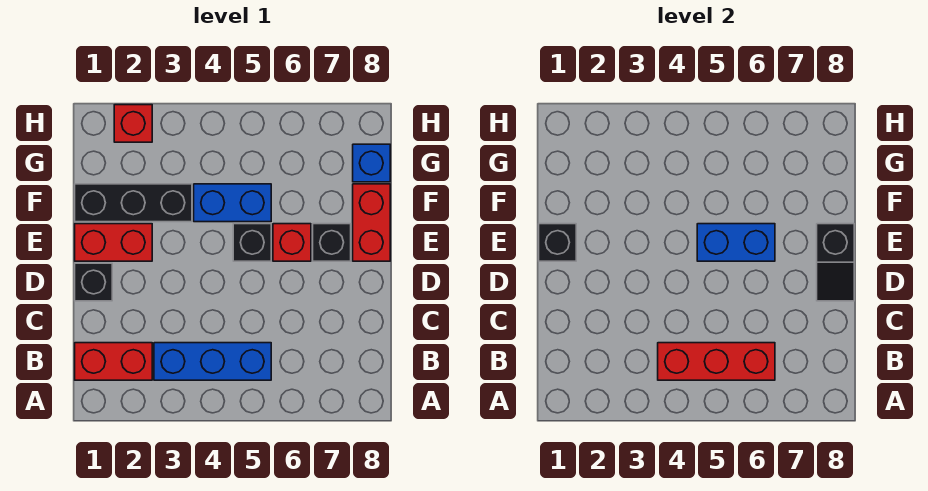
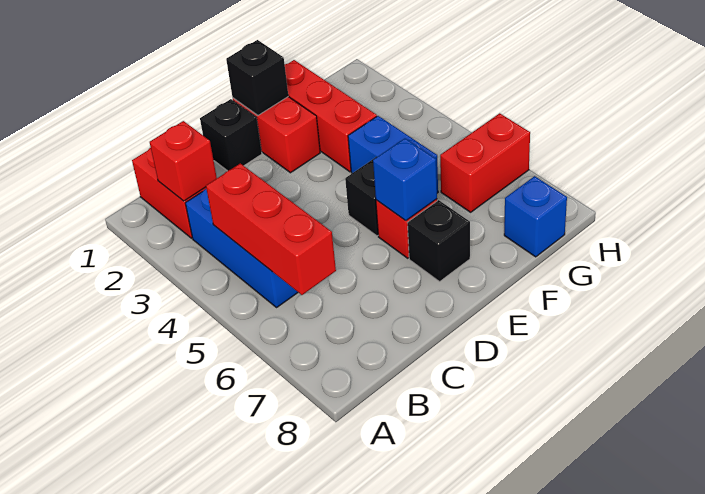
black slope D8:E8 level 2 top E -> none
blue brick E5:E6 level 2 -> blue brick E6 level 2
red brick E8:F8 level 1 -> red brick G6:H6 level 1
black brick F1:F3 level 1 -> red brick F1:F3 level 1
red brick H2 level 1 -> red brick B2 level 2

